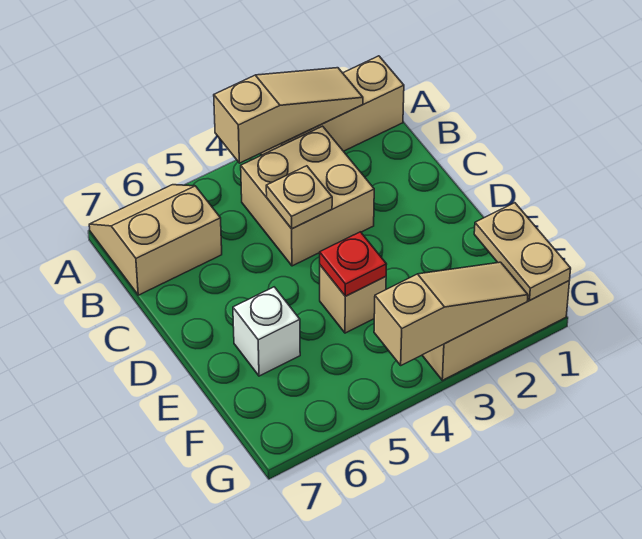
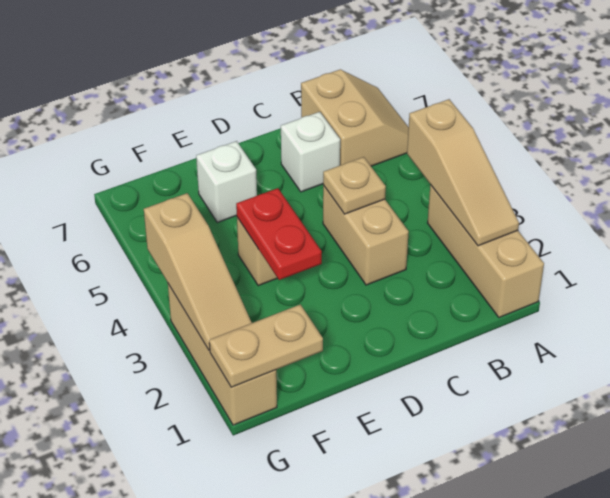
tan brick B3:C4 level 1 -> tan brick C3:C4 level 1
none -> white brick C6 level 1
red plate E4 level 2 -> red plate E3:E4 level 2

